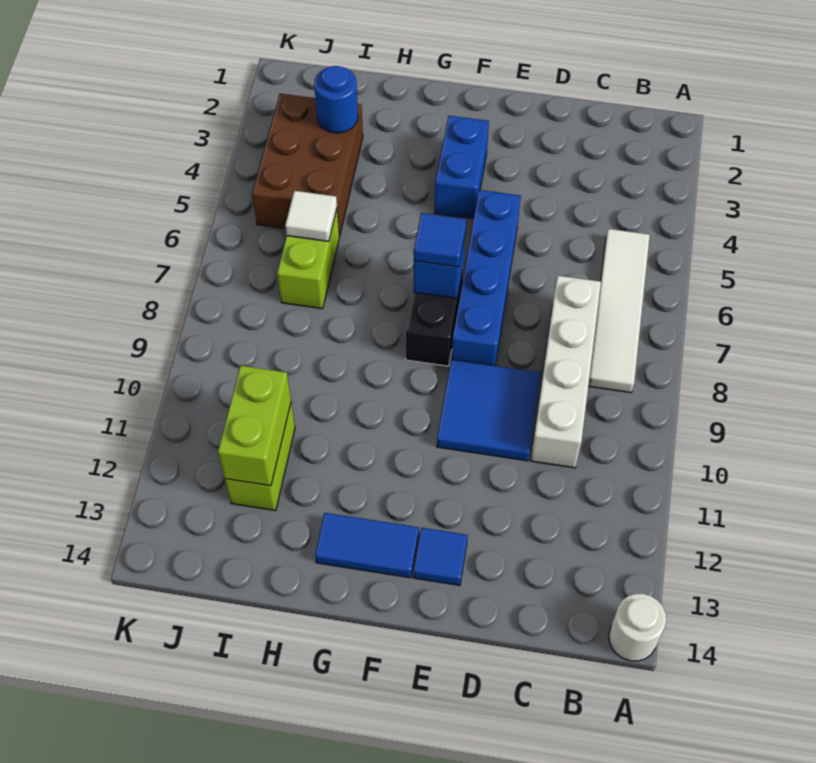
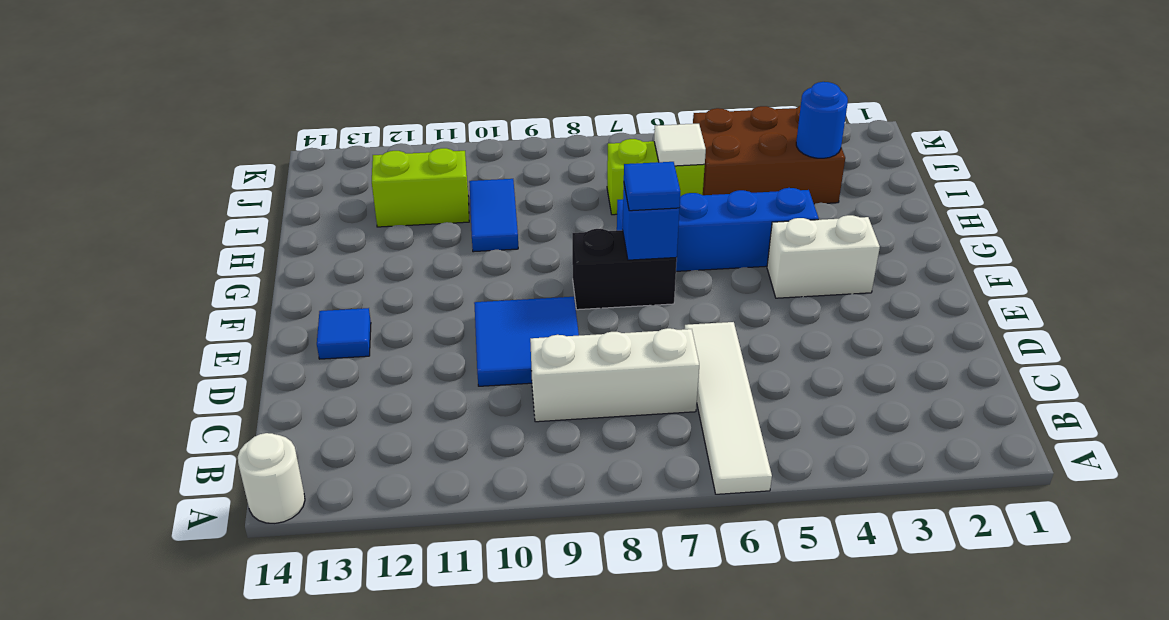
white tile B5:B8 level 1 -> white tile A6:D6 level 1
white brick C7:C10 level 1 -> white brick C7:C9 level 1
blue brick E5:E8 level 1 -> blue brick G4:G7 level 1
blue brick F3:F4 level 1 -> white brick F3:F4 level 1
blue tile F13:G13 level 1 -> blue tile H10:I10 level 1
lime brick I11:I12 level 2 -> none

